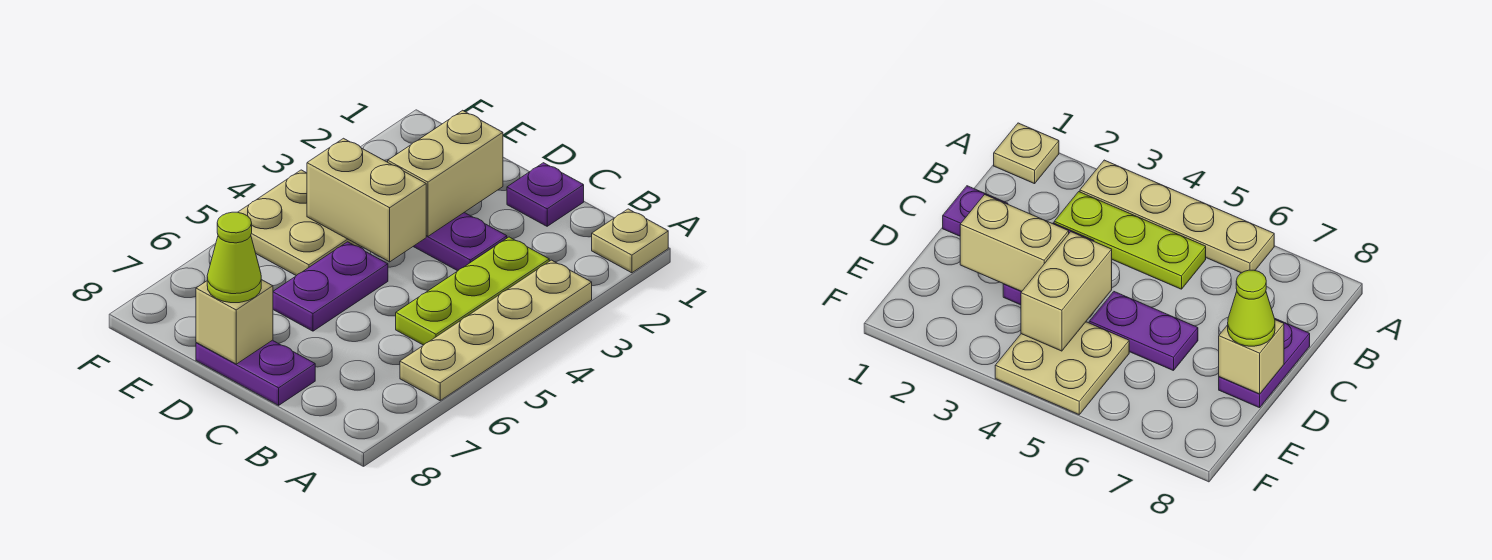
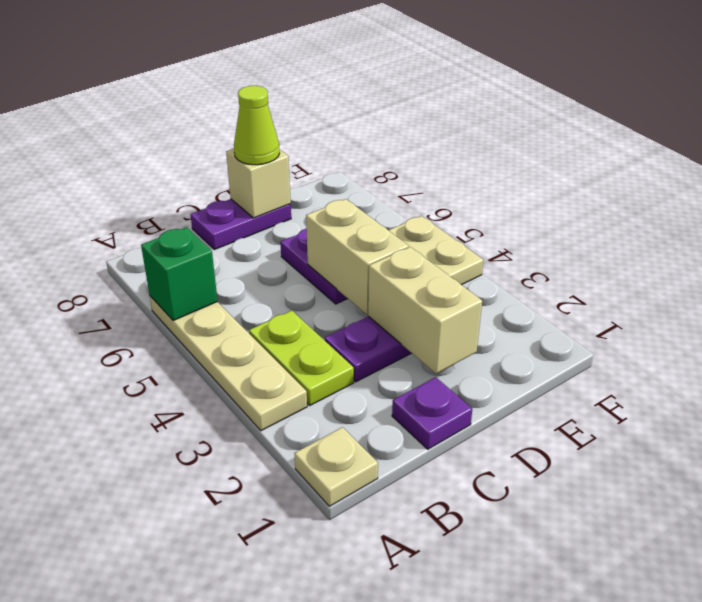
none -> green brick A6 level 2
lime plate B3:B5 level 1 -> lime plate B3:B4 level 1
tan brick D4:E4 level 2 -> tan brick D4:D5 level 2

